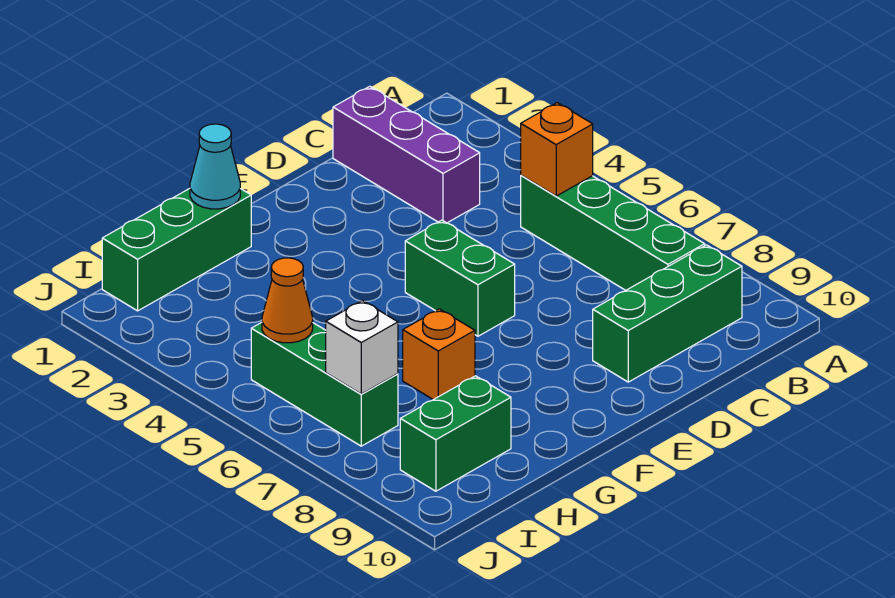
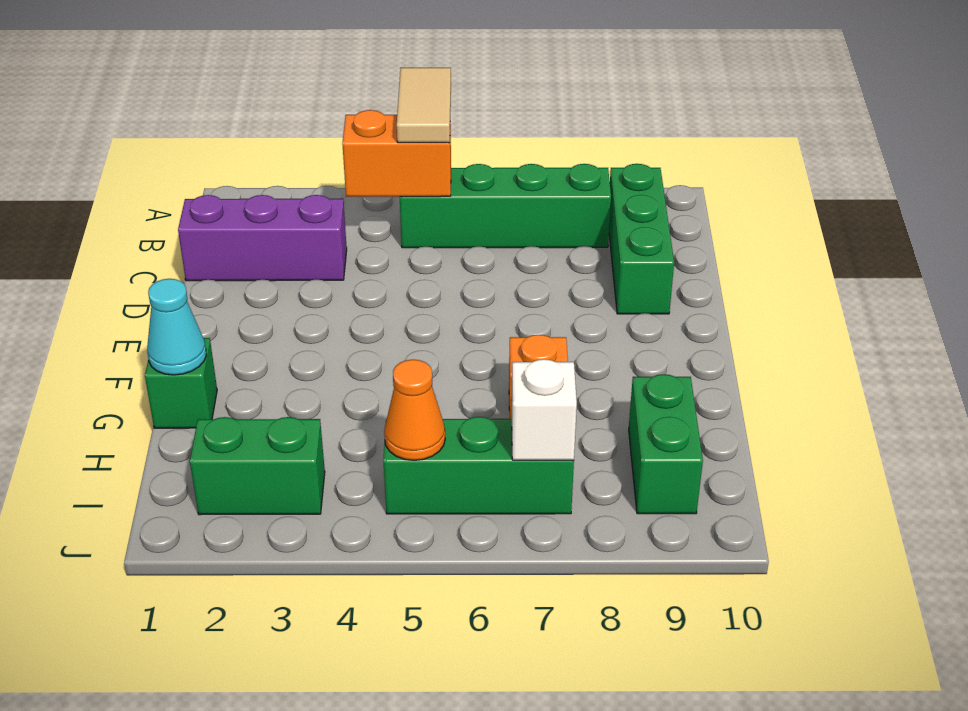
none -> tan tile A5:B5 level 3
orange brick B5 level 2 -> orange brick B4:B5 level 2
green brick E5:E6 level 1 -> green brick I2:I3 level 1
green brick G1:I1 level 1 -> green brick G1 level 1

